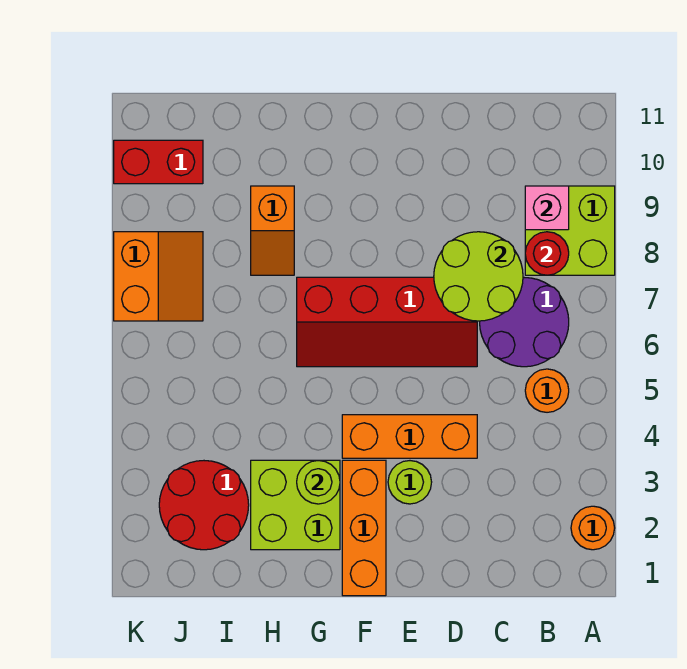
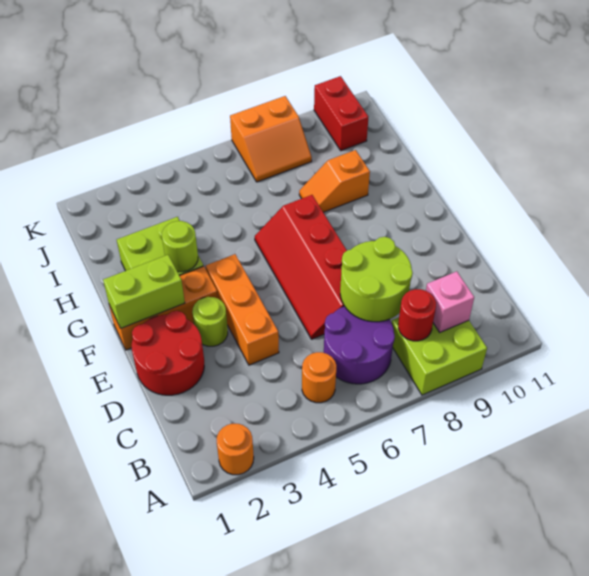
none -> lime brick F1:F2 level 2
red round brick I2:J3 level 1 -> red round brick D1:E2 level 1

